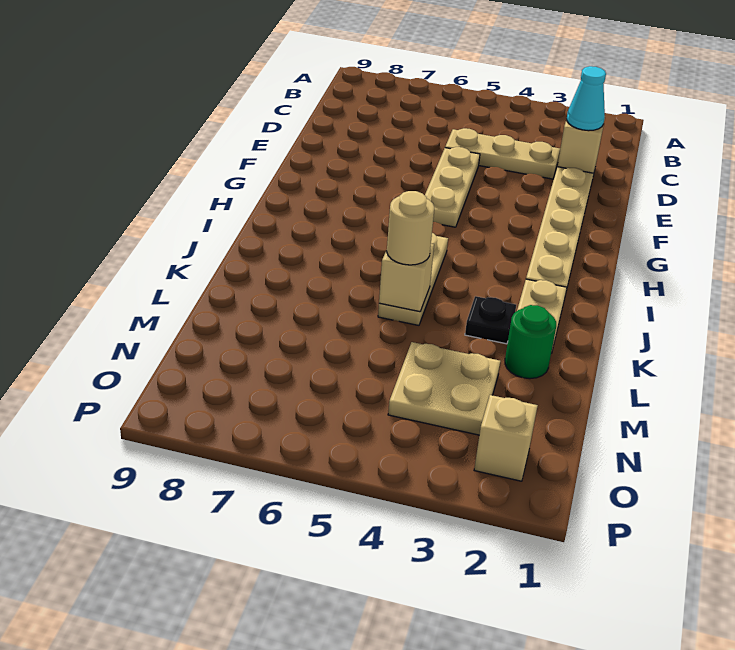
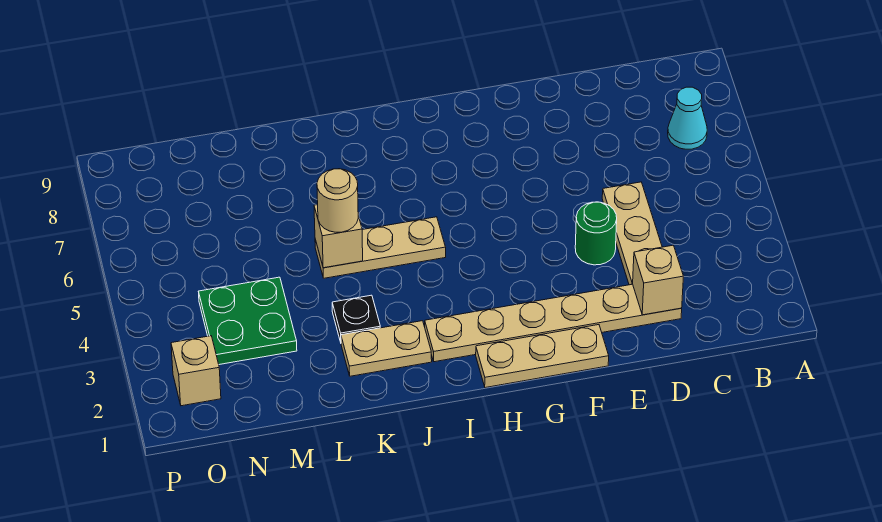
cyan cone D2 level 3 -> cyan cone B7 level 1
tan plate E5:G5 level 1 -> tan plate F1:H1 level 1
green round brick L2 level 1 -> green round brick E4 level 1
tan plate M3:N4 level 1 -> green plate M3:N4 level 1

